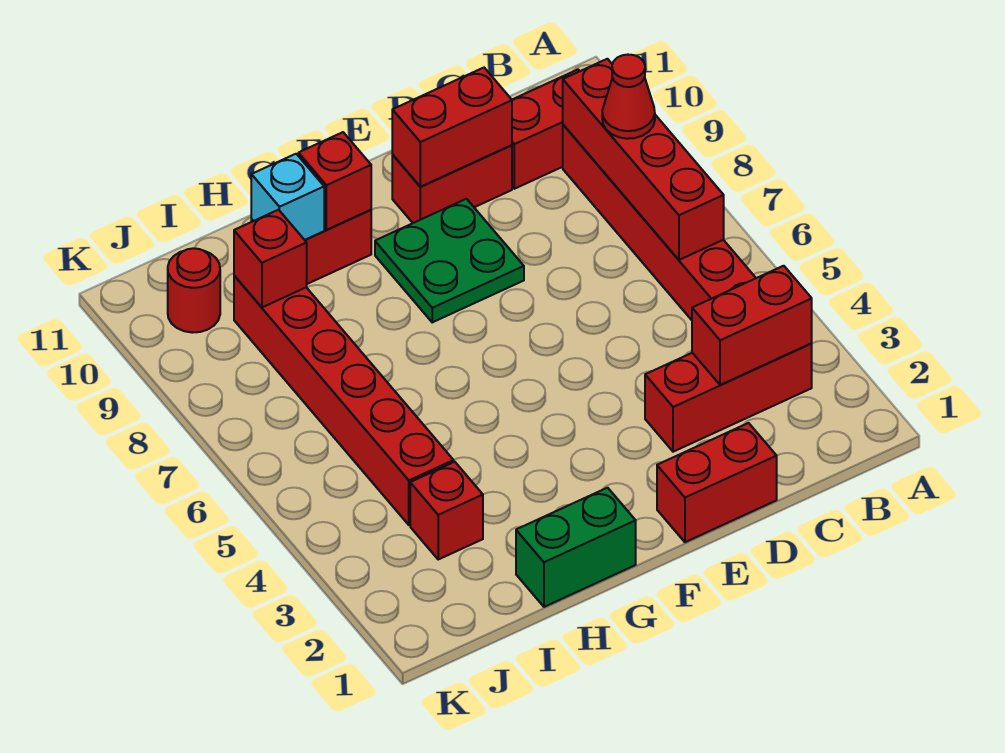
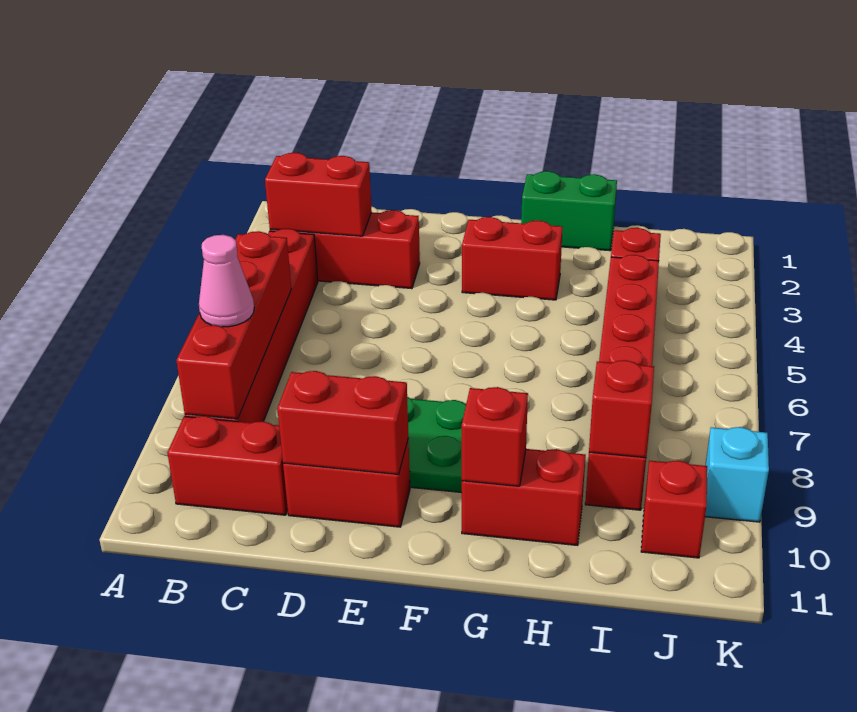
red cone B8 level 3 -> pink cone B8 level 3
red brick D1:E1 level 1 -> red brick F3:G3 level 1
cyan brick H10 level 2 -> cyan brick K9 level 1
red round brick J10 level 1 -> red brick J10 level 1

